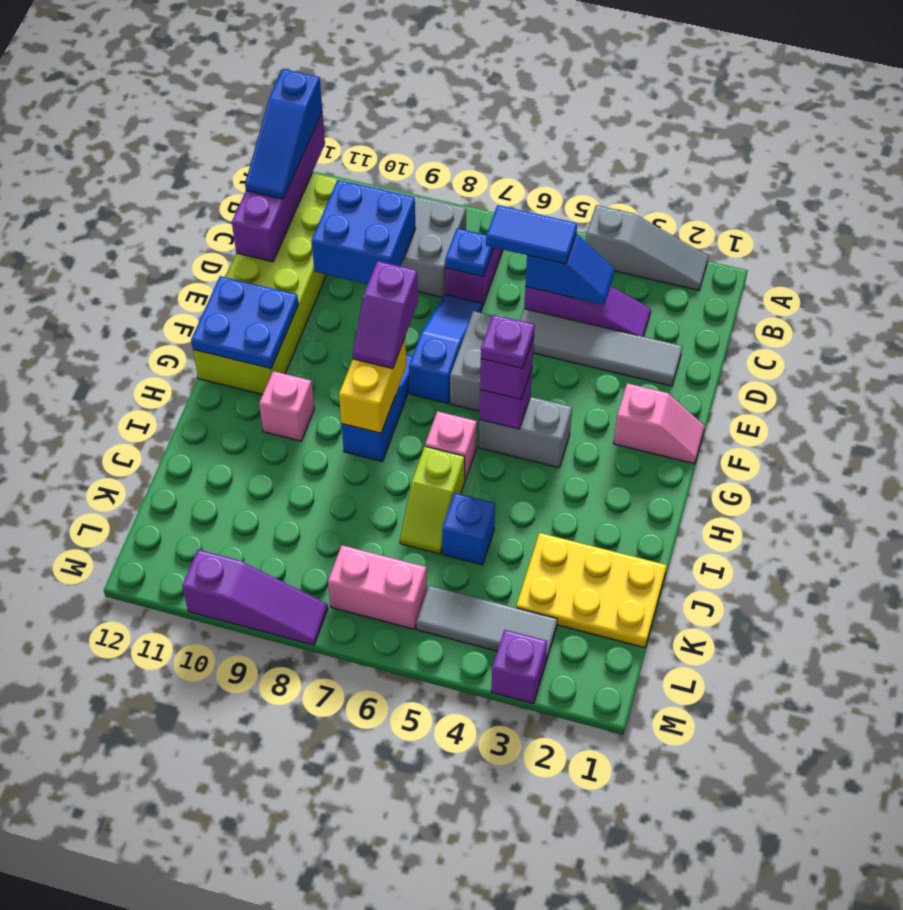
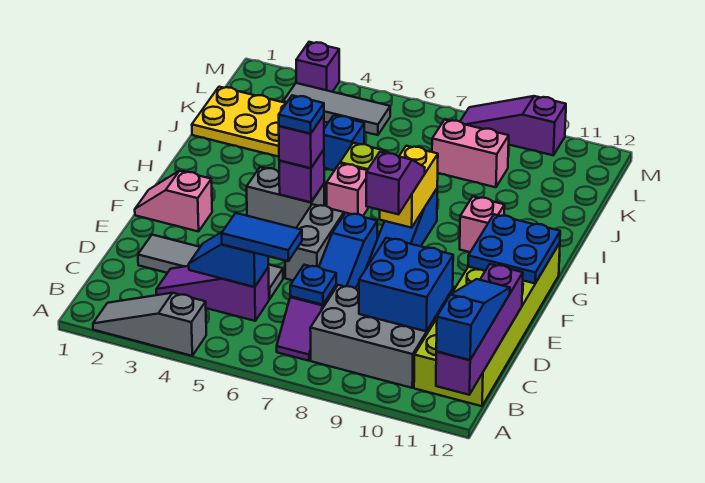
purple plate G5 level 4 -> blue plate G5 level 4
pink brick L6:L7 level 1 -> pink brick K8:K9 level 1

